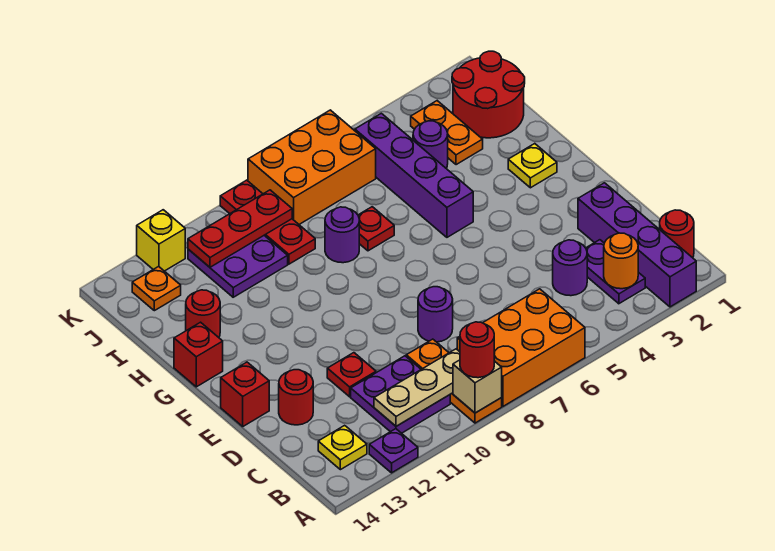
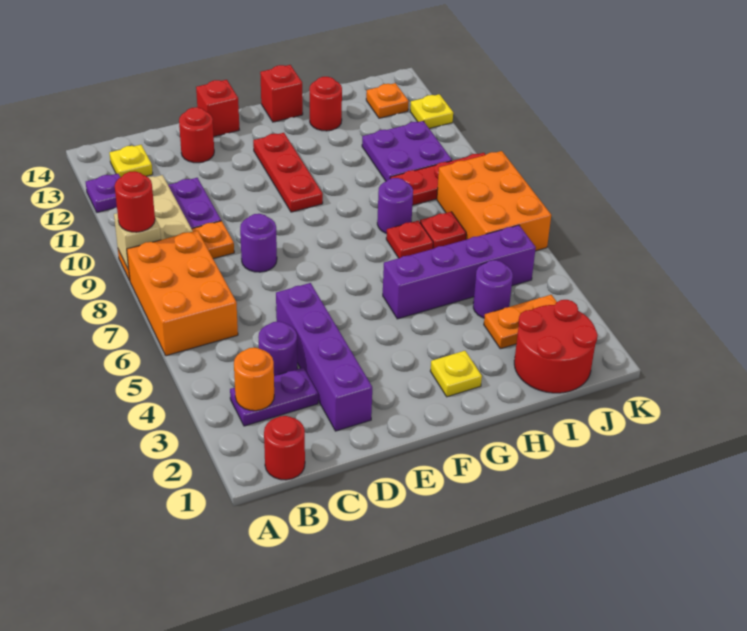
purple brick A2:D2 level 1 -> purple brick D2:D5 level 1
red plate D11 level 1 -> red plate I7 level 1
red plate J9:J11 level 2 -> red plate F10:F12 level 1
yellow brick K12 level 1 -> yellow plate K12 level 1

